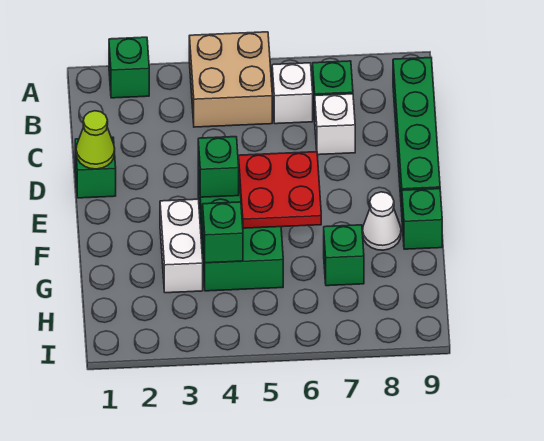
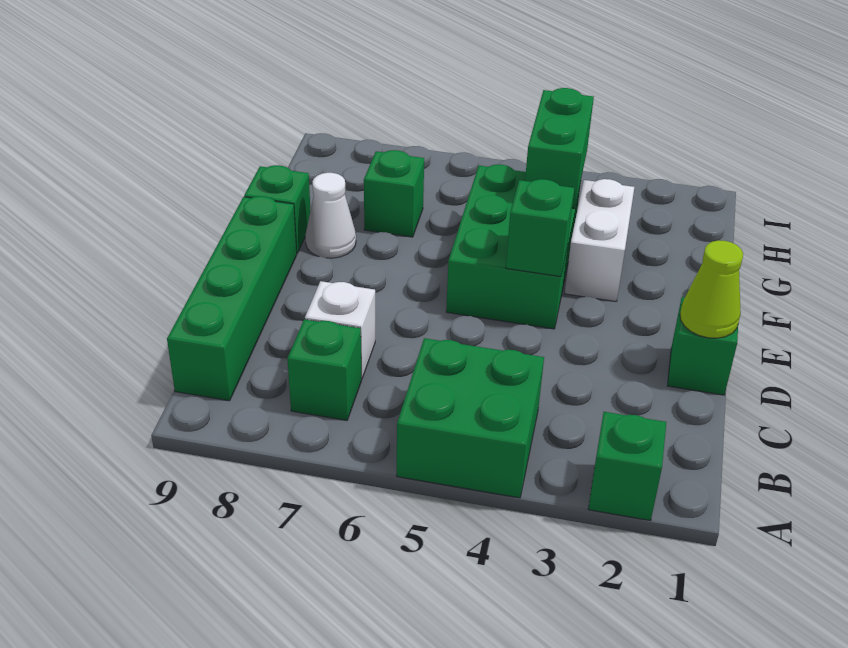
tan brick A4:B5 level 1 -> green brick A4:B5 level 1
white brick B6 level 1 -> none
red plate E5:F6 level 2 -> none
green brick G4 level 2 -> green brick G4:H4 level 2

